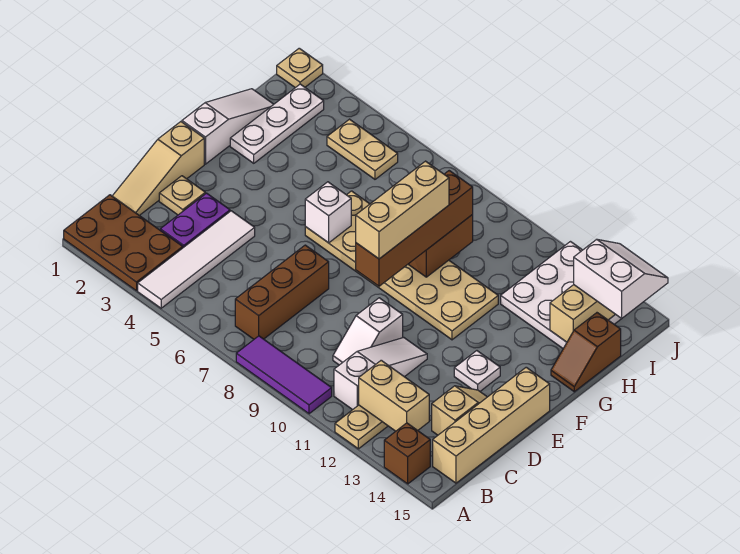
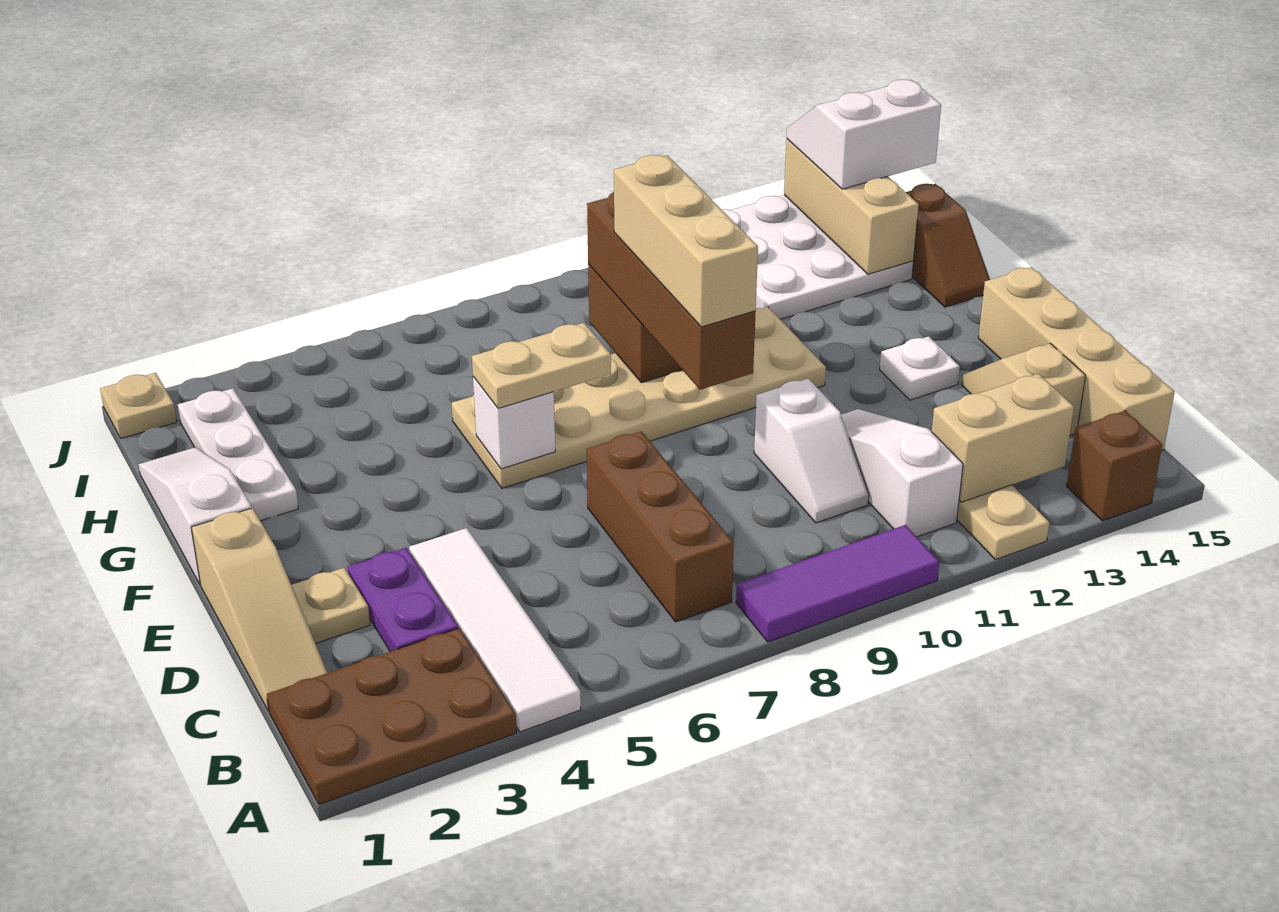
tan plate I4:I5 level 1 -> tan plate F6:F7 level 3

